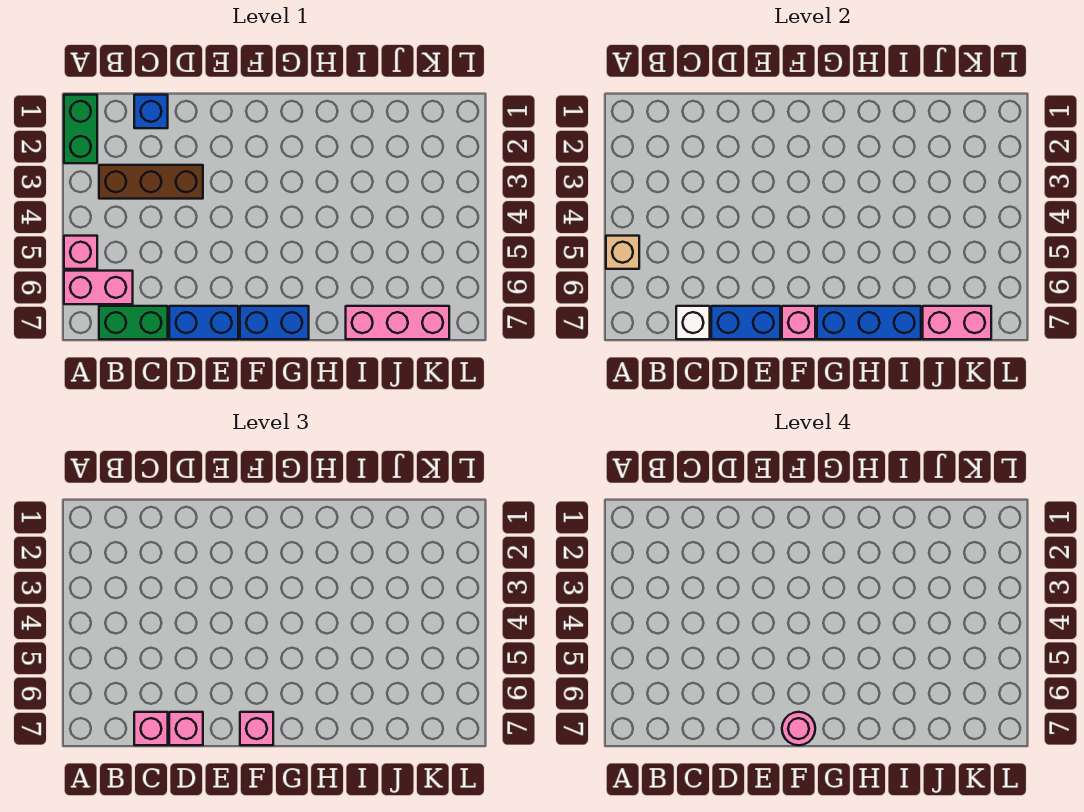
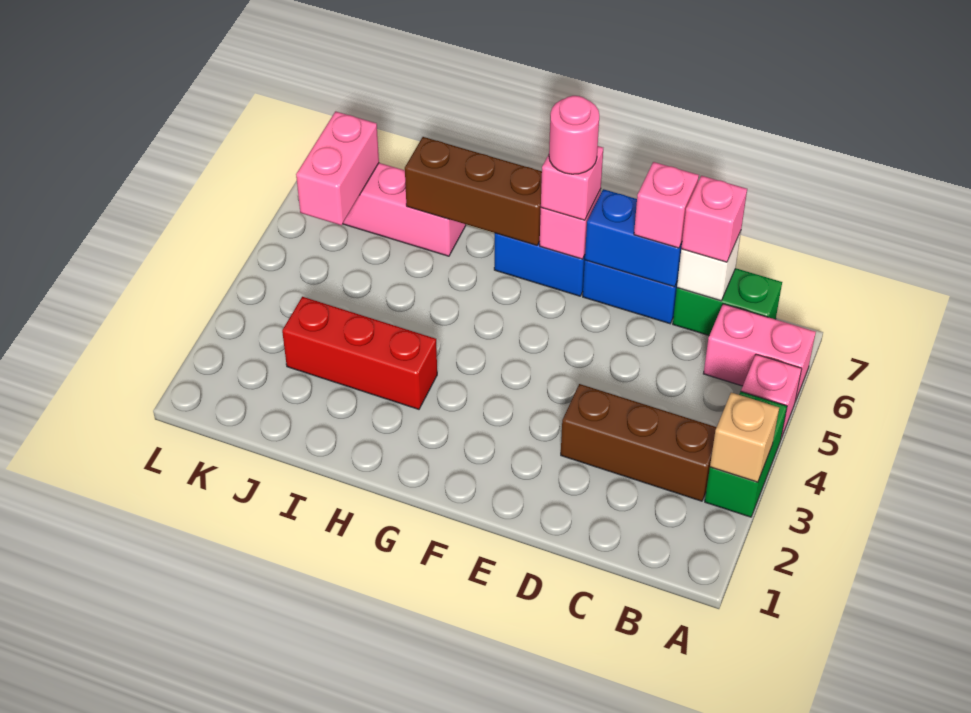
green brick A1:A2 level 1 -> green brick A3:A4 level 1
tan brick A5 level 2 -> tan brick A3 level 2
blue brick C1 level 1 -> none
blue brick G7:I7 level 2 -> brown brick G7:I7 level 2
none -> red brick H3:J3 level 1
pink brick J7:K7 level 2 -> pink brick K6:K7 level 2

